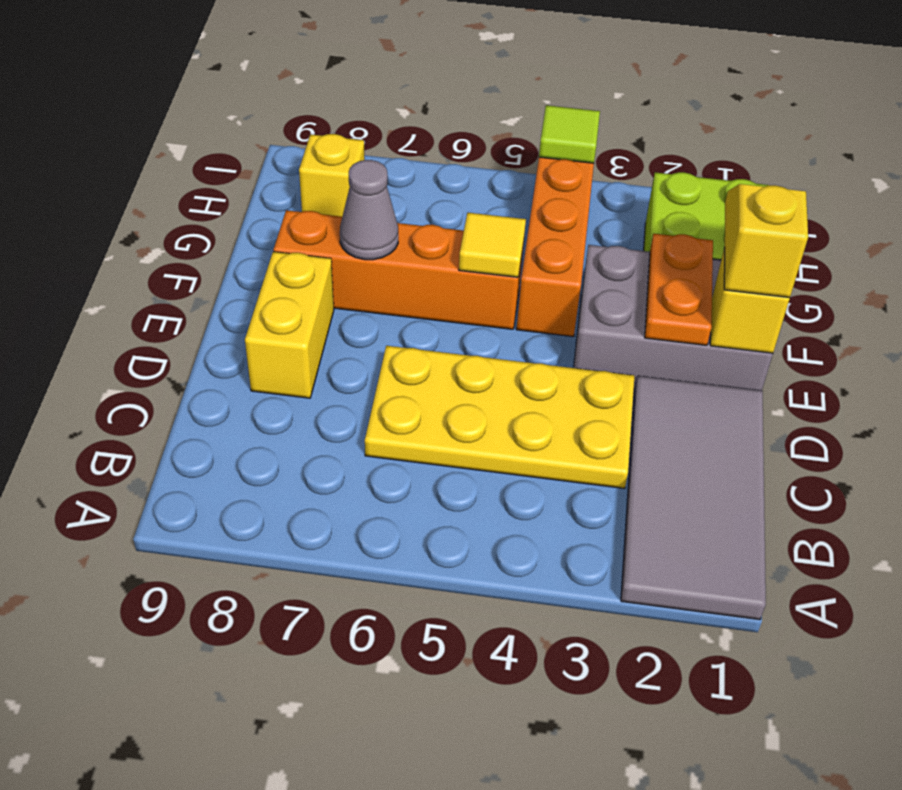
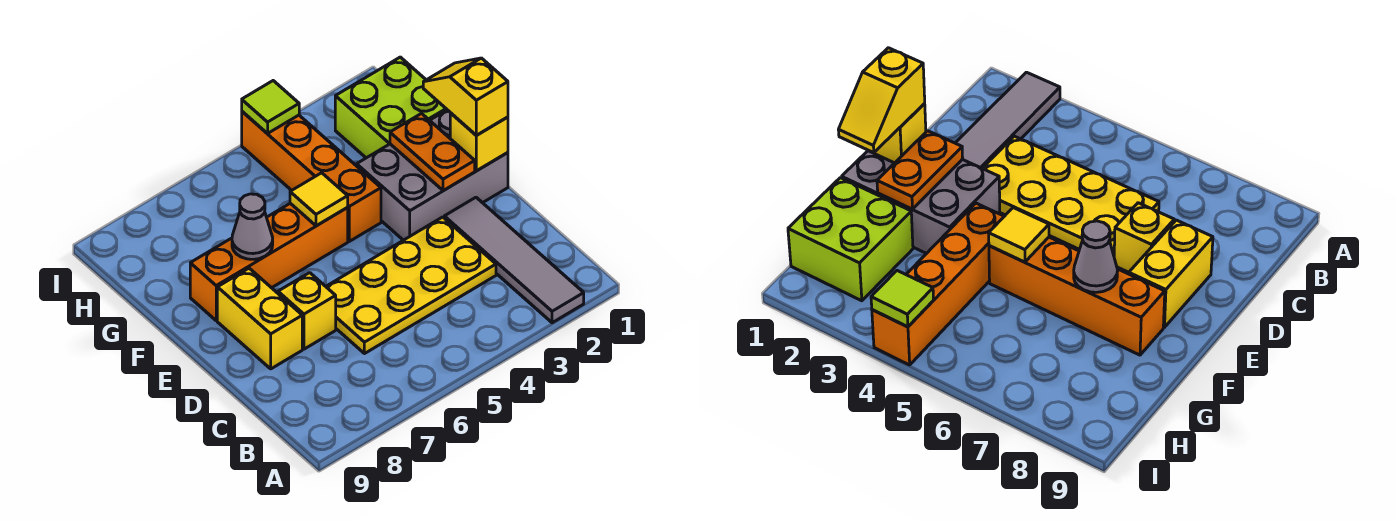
grey tile A1:D2 level 1 -> grey tile A2:D2 level 1
yellow brick H8 level 1 -> yellow brick D7 level 1

